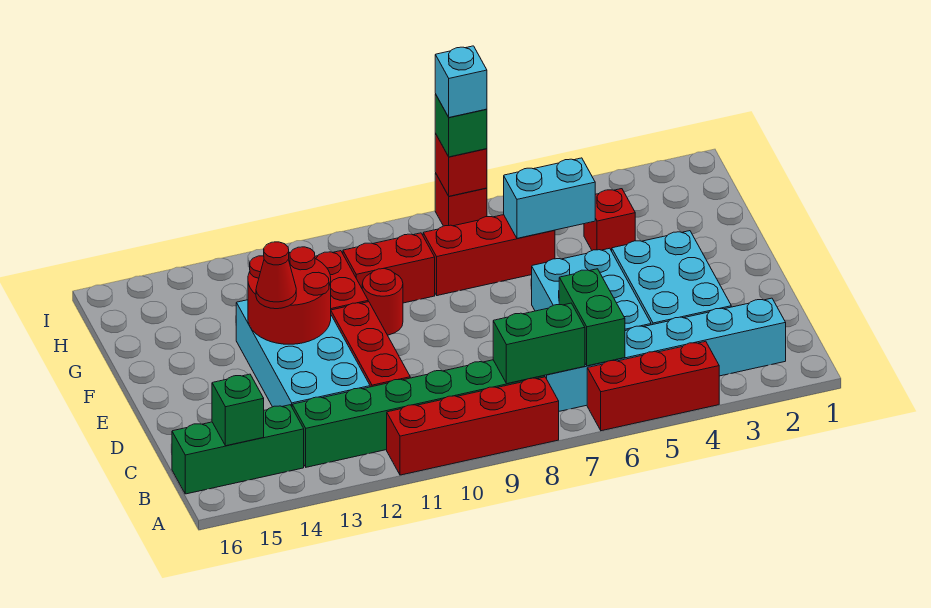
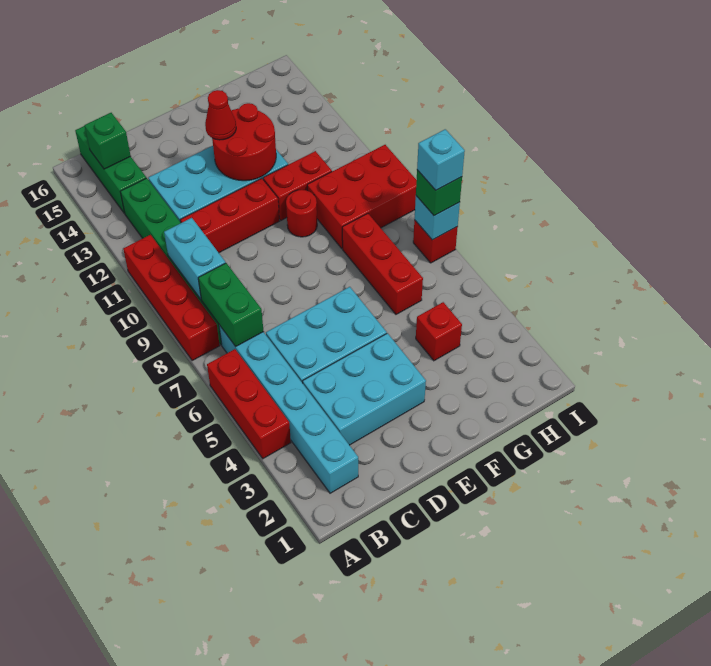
green brick B6:C6 level 2 -> none
cyan brick G5:G6 level 2 -> cyan brick B9:B10 level 2
red brick G9:G10 level 1 -> red brick G9:I10 level 1
red brick I7 level 2 -> cyan brick I7 level 2

